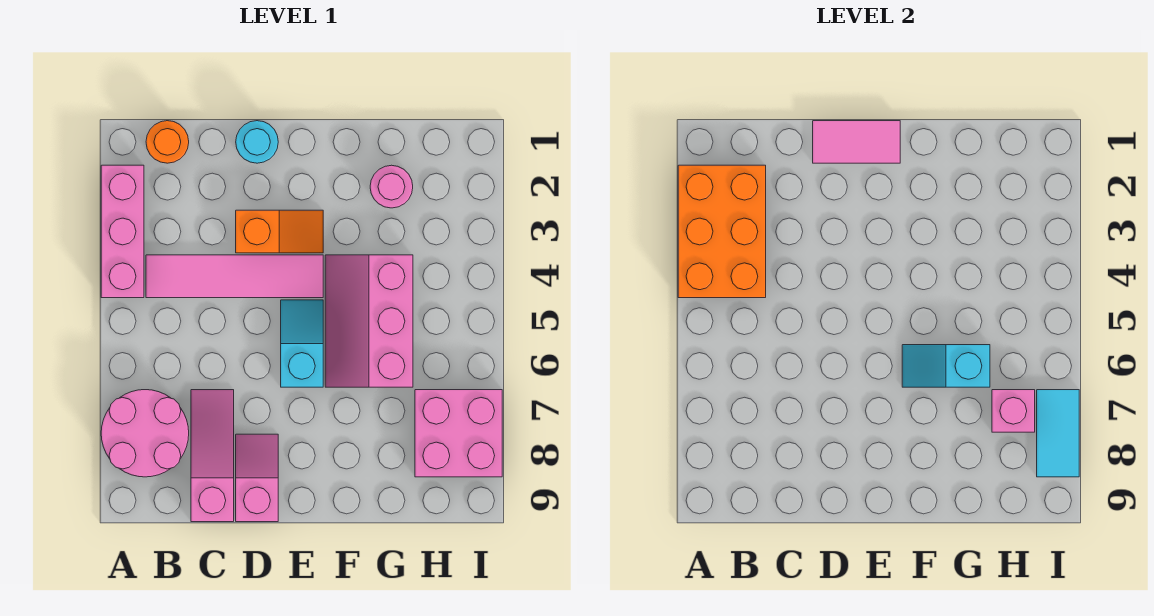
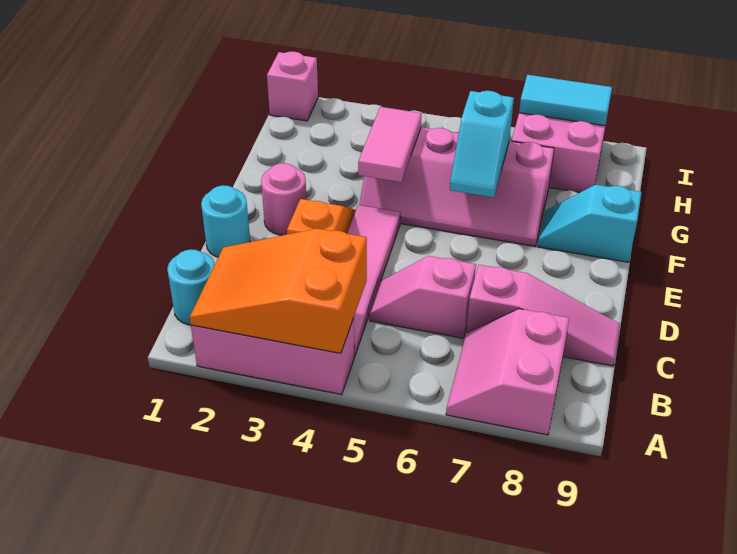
orange brick A2:B4 level 2 -> orange slope A2:B4 level 2 top 4
pink round brick A7:B8 level 1 -> pink slope A7:B8 level 1 top 8
orange round brick B1 level 1 -> cyan round brick B1 level 1
pink slope C7:C9 level 1 top 9 -> pink slope C7:C9 level 1 top 7
pink tile D1:E1 level 2 -> pink tile F4:G4 level 2
pink slope D8:D9 level 1 top 9 -> pink slope C5:C6 level 1 top 6
cyan slope E5:E6 level 1 top 6 -> cyan slope F8:F9 level 1 top 9
pink slope F4:G6 level 1 top G -> pink slope F4:G7 level 1 top G
pink round brick G2 level 1 -> pink round brick E2 level 1
pink brick H7 level 2 -> pink brick I1 level 1

